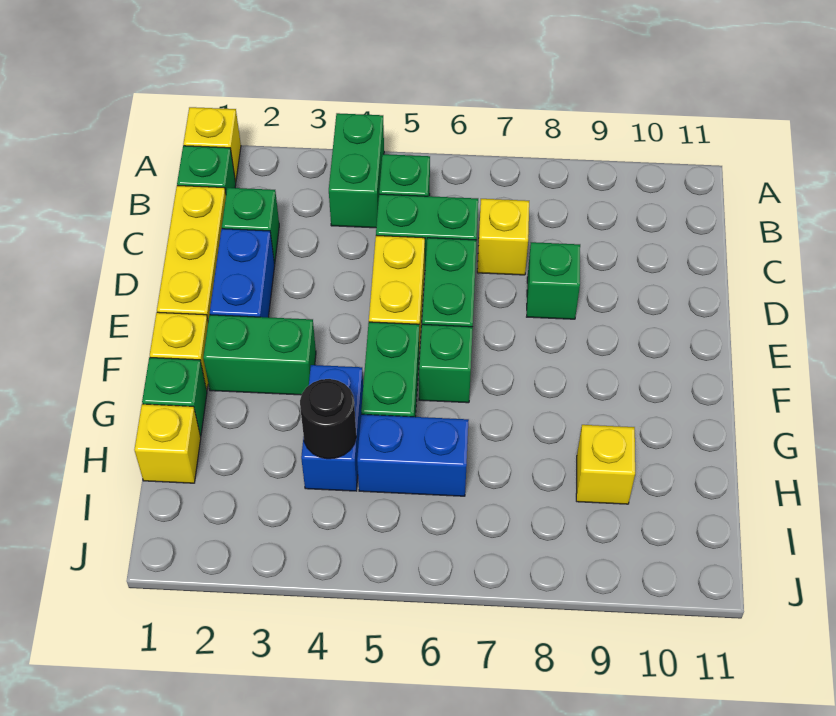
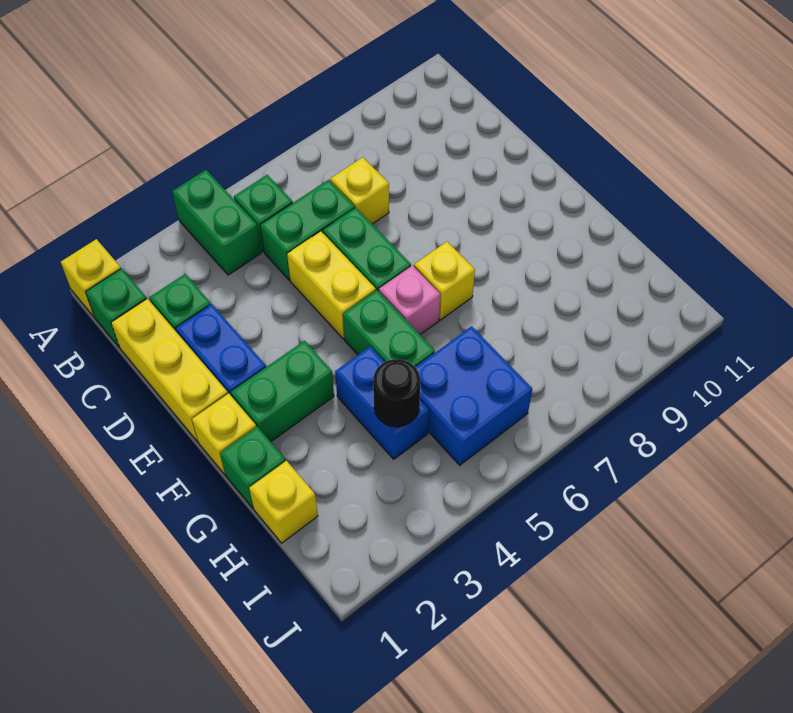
green brick D8 level 1 -> none
green brick F6 level 1 -> pink brick F6 level 1
blue brick H5:H6 level 1 -> blue brick H5:I6 level 1
yellow brick H9 level 1 -> yellow brick F7 level 1

